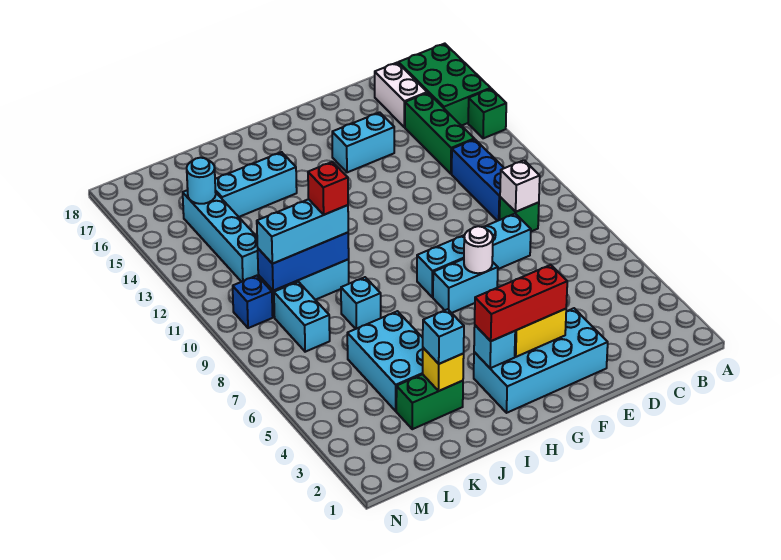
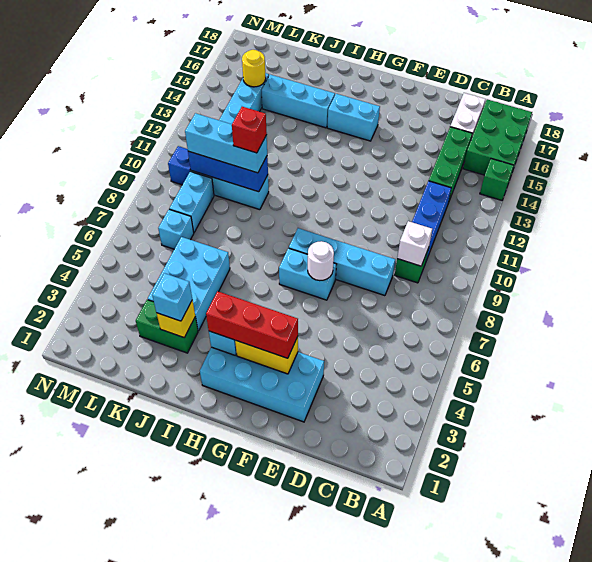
cyan brick E15:F15 level 1 -> cyan brick G15:H15 level 1
cyan brick J8 level 1 -> cyan brick L7 level 1
cyan round brick L15 level 2 -> yellow round brick L15 level 2

